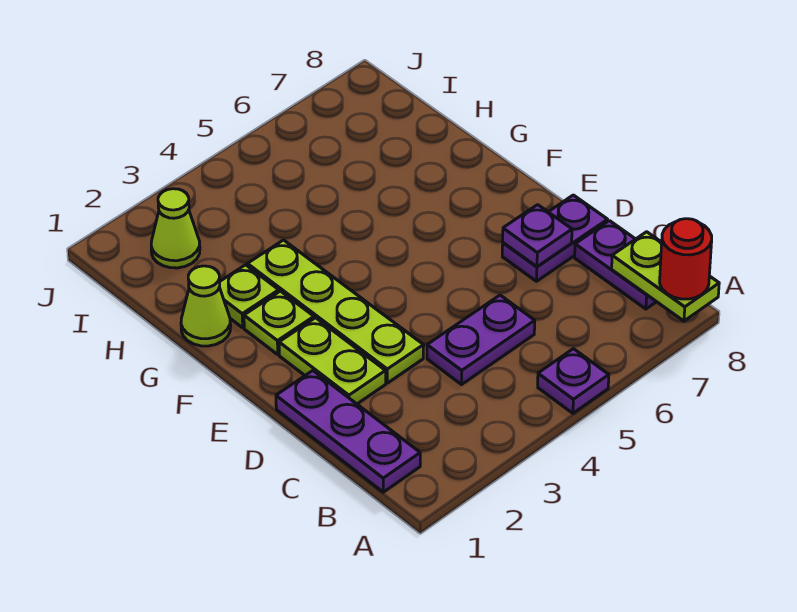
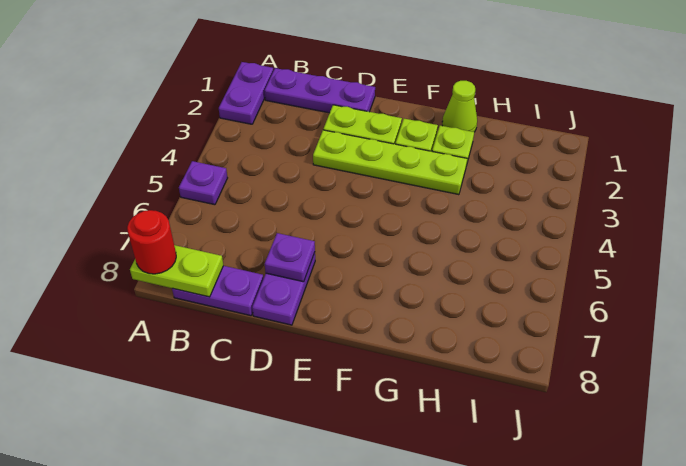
purple plate C4:C5 level 1 -> purple plate A1:A2 level 1
lime cone I2 level 1 -> none

